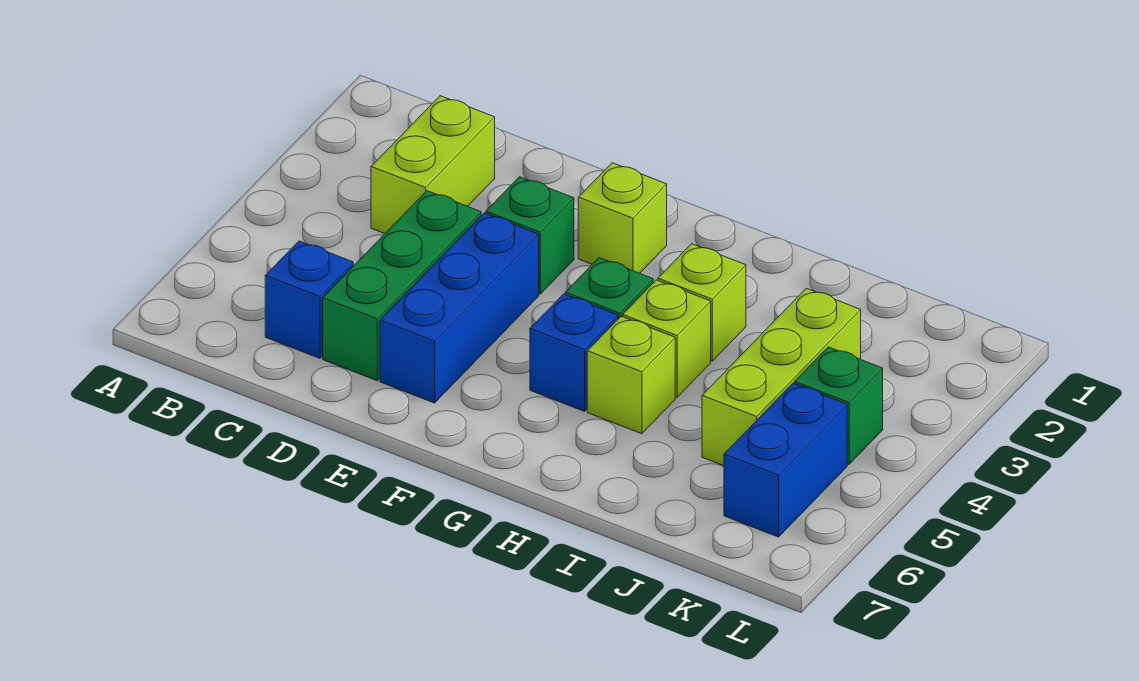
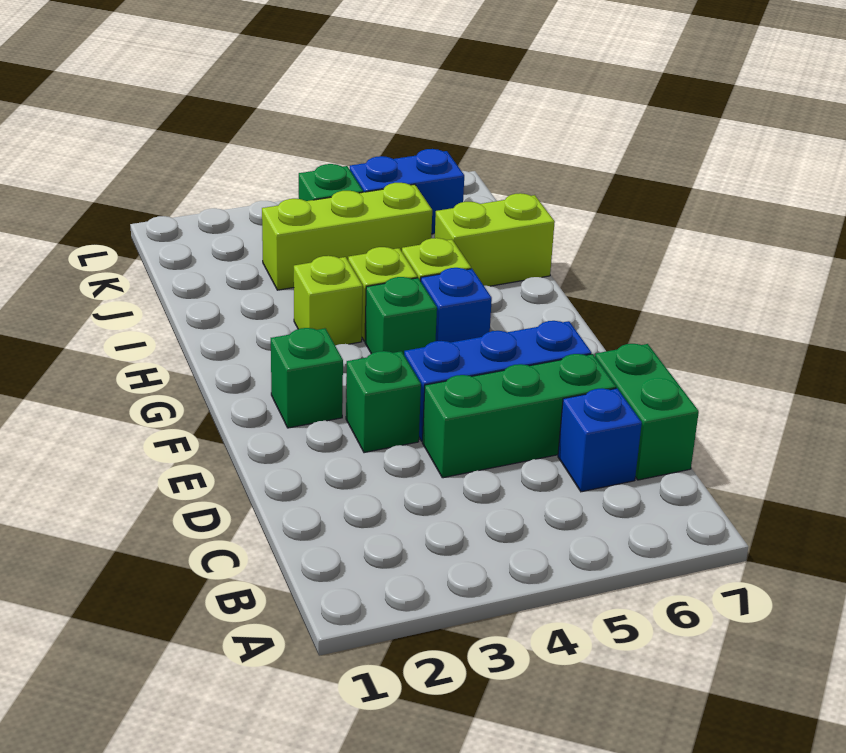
lime brick C2:C3 level 1 -> lime brick I6:I7 level 1
none -> green brick C7:D7 level 1
lime brick F2 level 1 -> green brick F2 level 1

